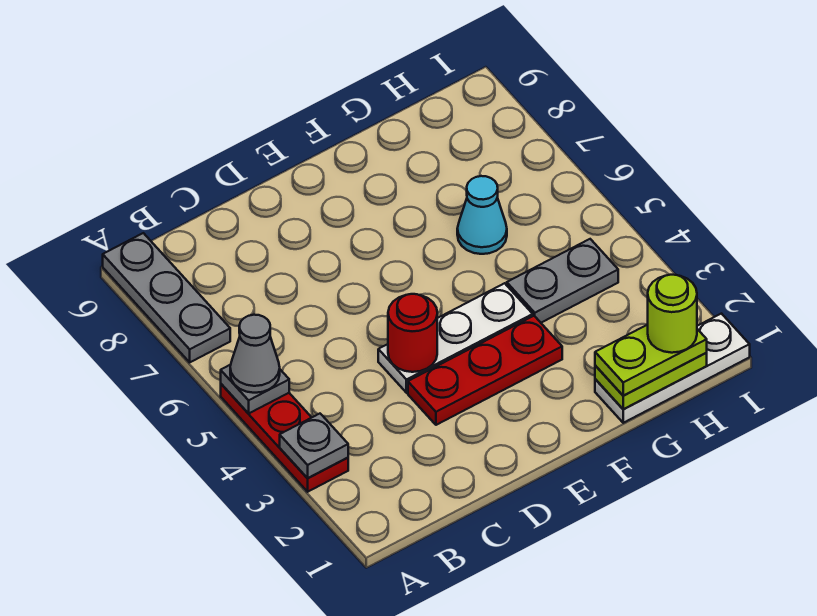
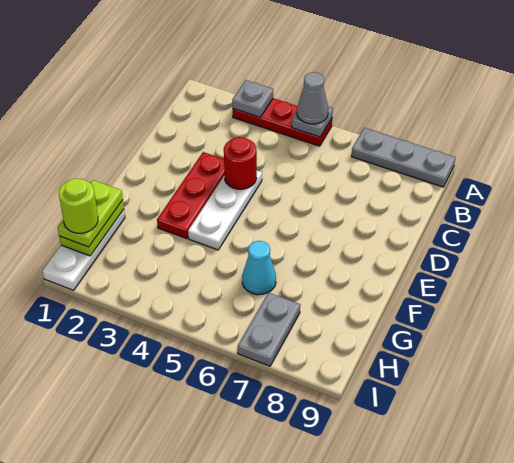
grey plate G4:H4 level 1 -> grey plate H7:I7 level 1

